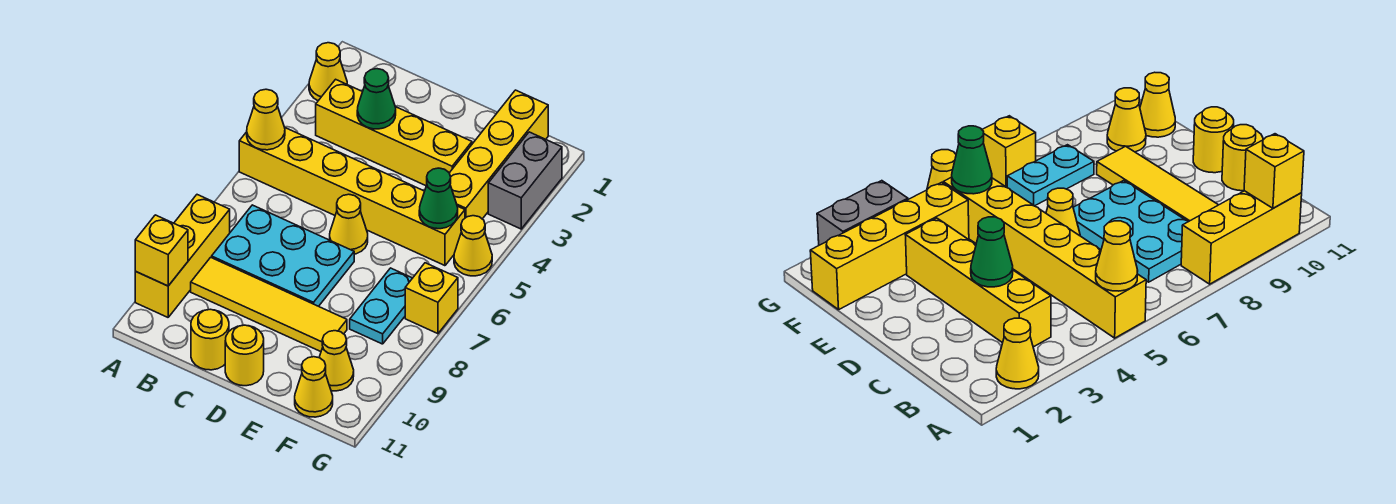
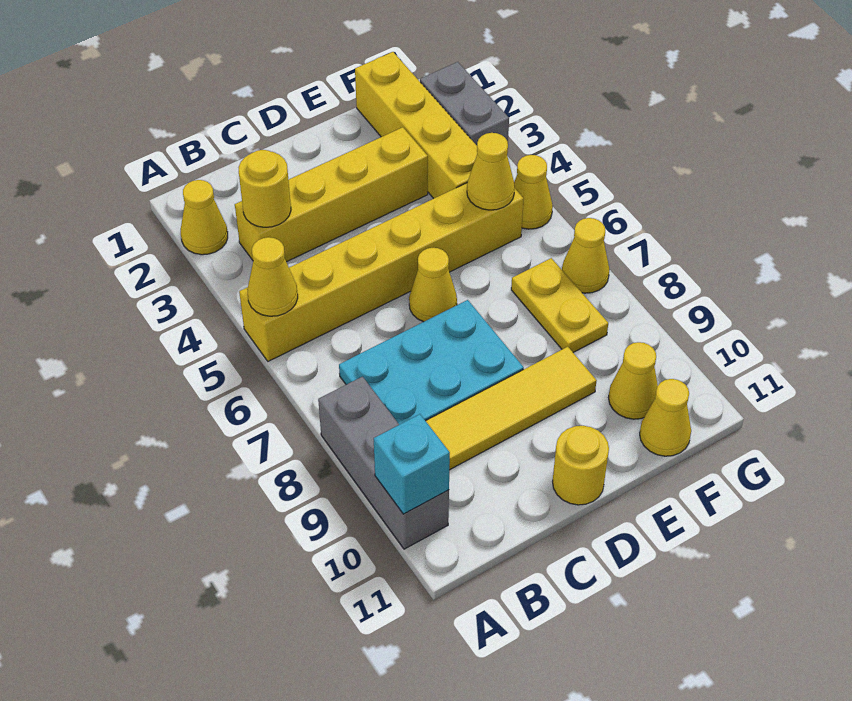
yellow brick A8:A10 level 1 -> grey brick A8:A10 level 1
yellow brick A10 level 2 -> cyan brick A10 level 2
green cone C3 level 2 -> none
yellow round brick C11 level 1 -> yellow round brick B3 level 2
green cone F5 level 2 -> yellow cone F5 level 2
cyan plate F7:F8 level 1 -> yellow plate F7:F8 level 1
yellow brick G7 level 1 -> yellow cone G7 level 1

